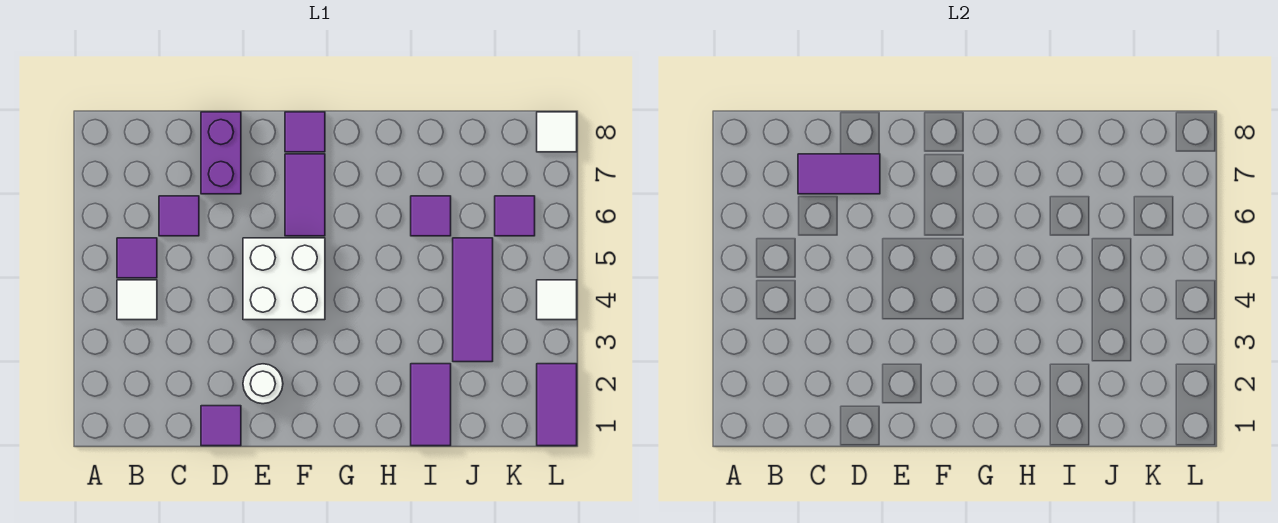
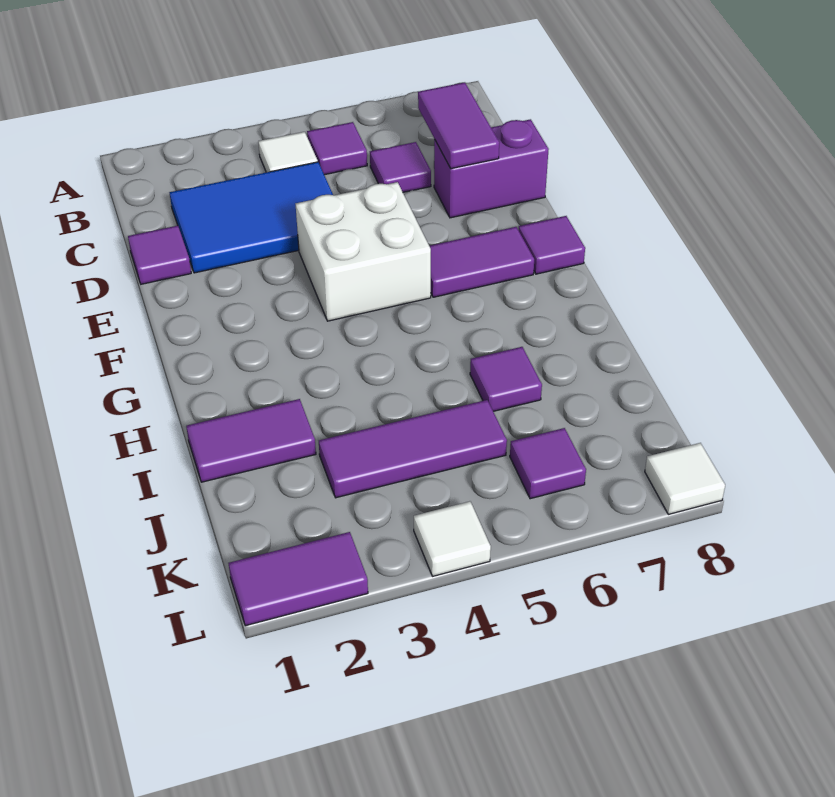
none -> blue tile C2:D4 level 1
white round brick E2 level 1 -> none

